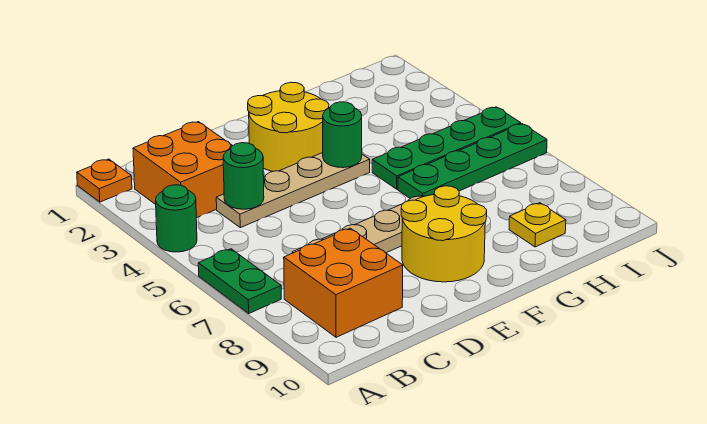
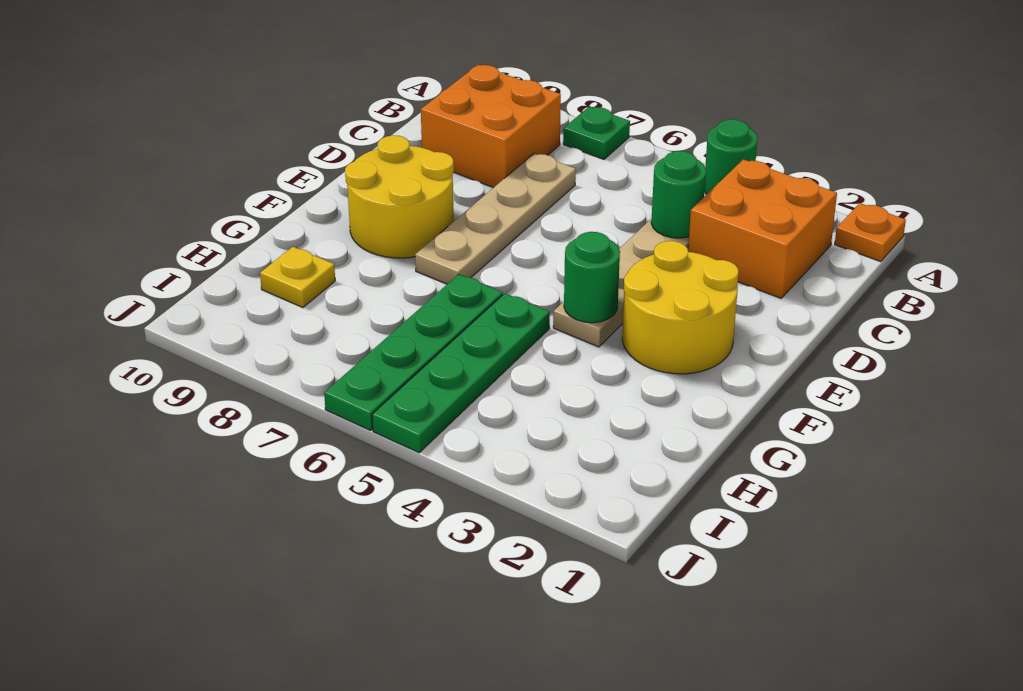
green plate A6:A7 level 1 -> green plate A7 level 1

